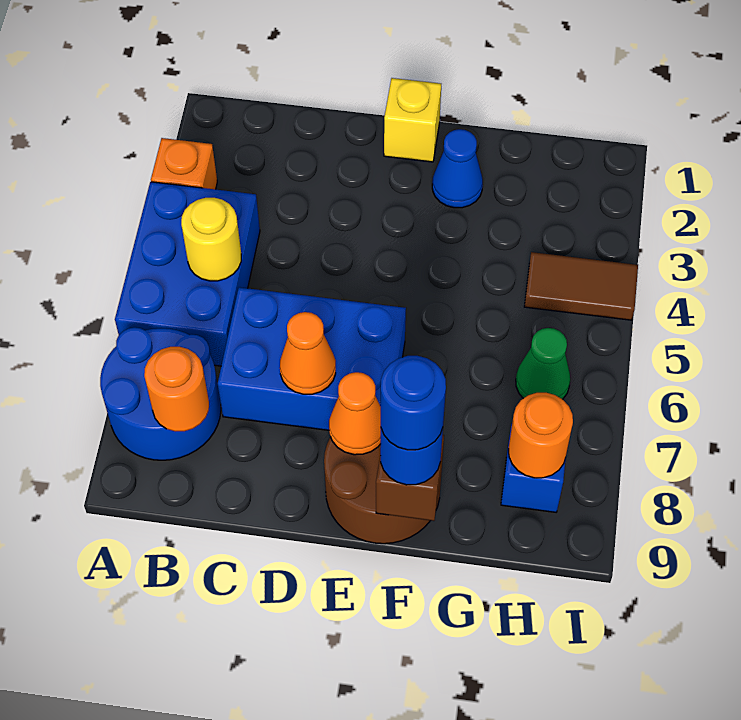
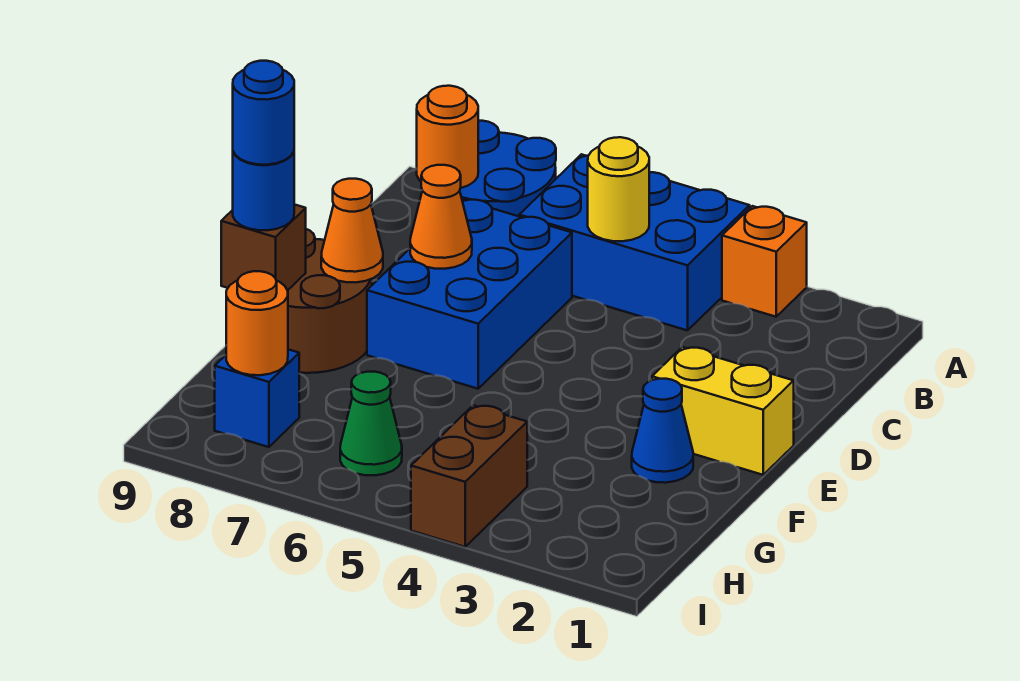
yellow brick E1 level 1 -> yellow brick E1:E2 level 1
brown tile H4:I4 level 1 -> brown brick H4:I4 level 1

